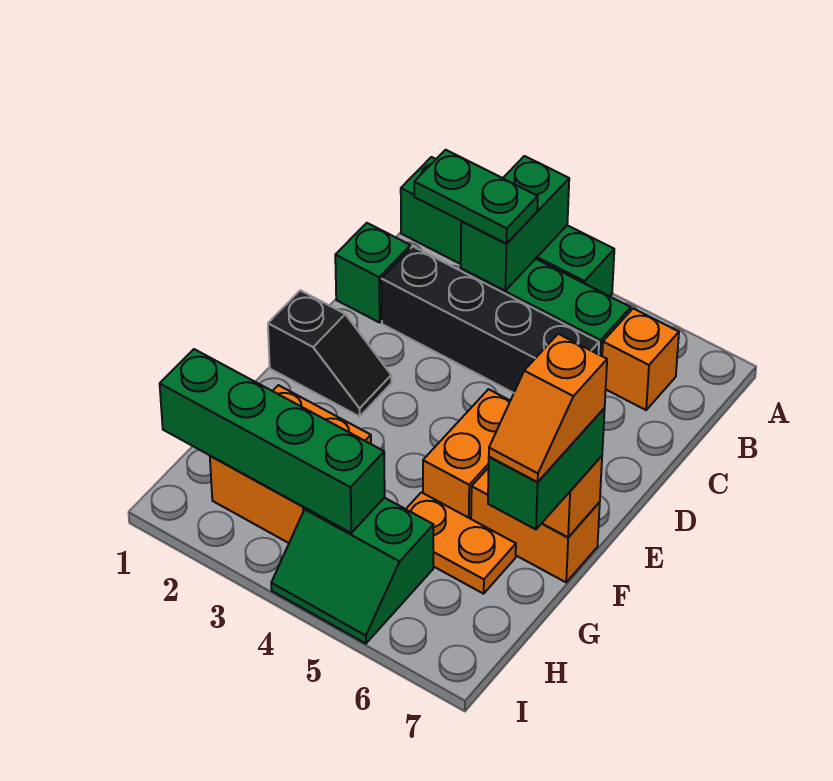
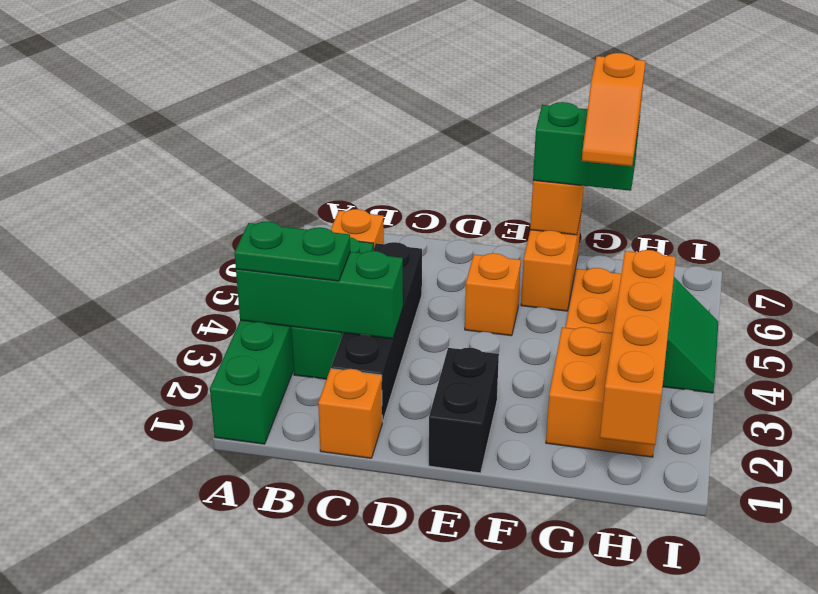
green brick A3:B3 level 2 -> green brick A3:C3 level 2
green plate B2:B3 level 3 -> green plate A3:B3 level 3
green brick C1 level 1 -> orange brick C1 level 1
black slope E1:E2 level 1 top 1 -> black brick E1:E2 level 1
orange brick E5:F5 level 1 -> orange brick E5 level 1
orange slope F7:G7 level 4 top F -> orange slope G6:G7 level 4 top 7
green brick H1:H4 level 2 -> orange brick H1:H4 level 2

